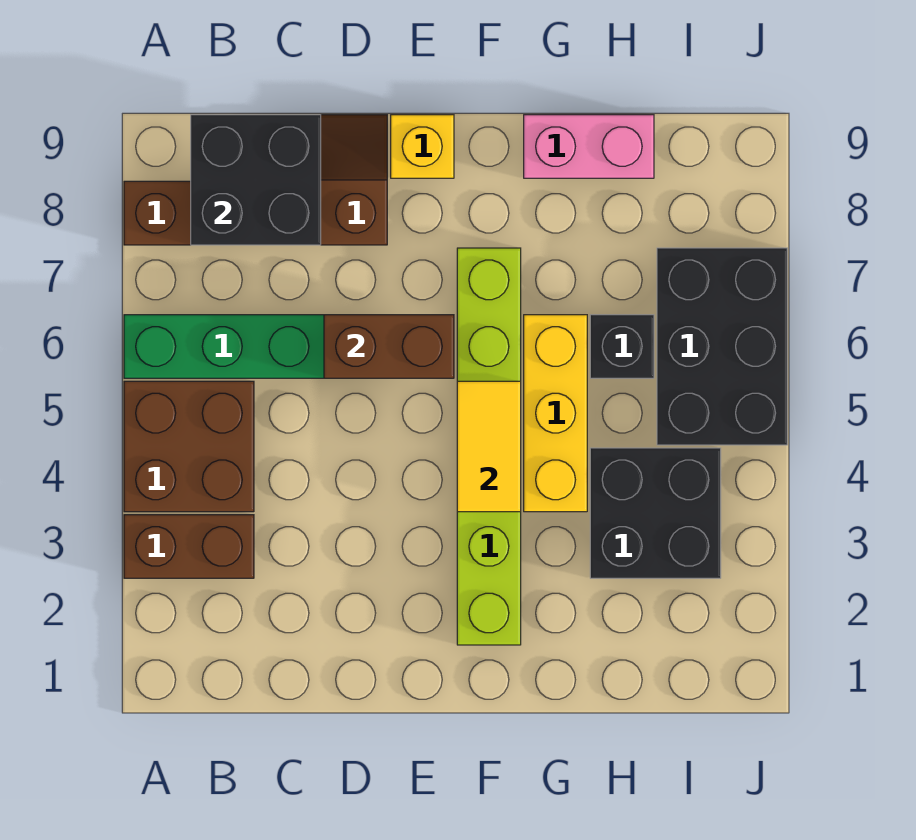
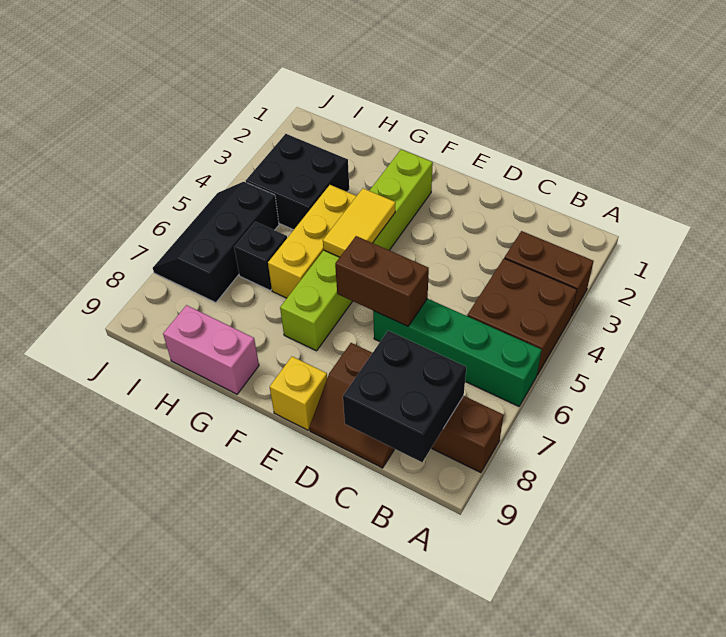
black brick I5:J7 level 1 -> black slope I5:J7 level 1 top I

